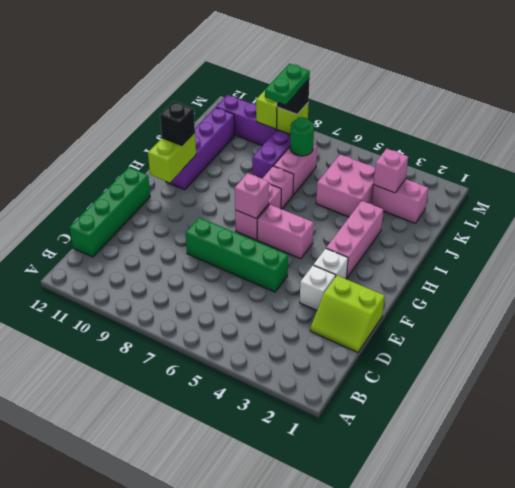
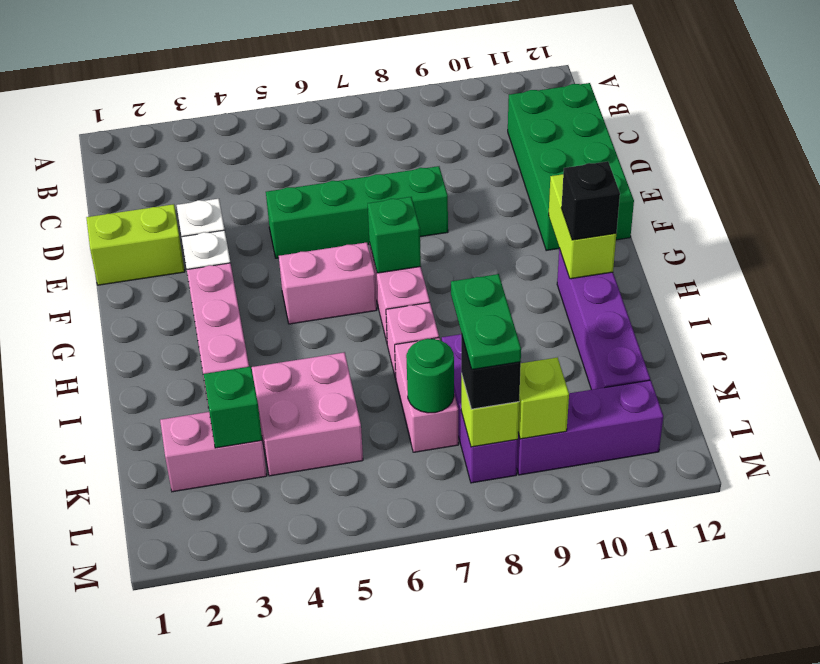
green brick C12:F12 level 1 -> green brick C11:F12 level 1
pink brick G7 level 2 -> green brick G7 level 2
pink brick K3 level 2 -> green brick K3 level 2

